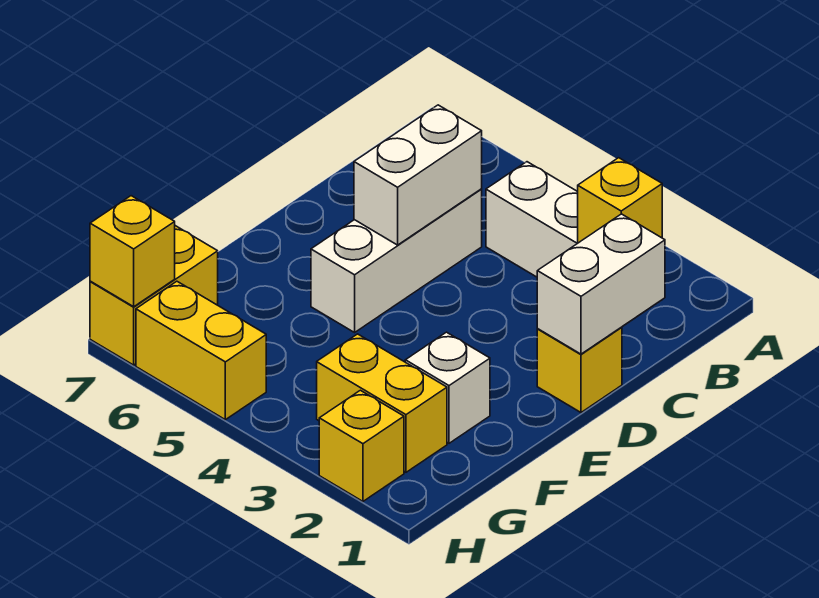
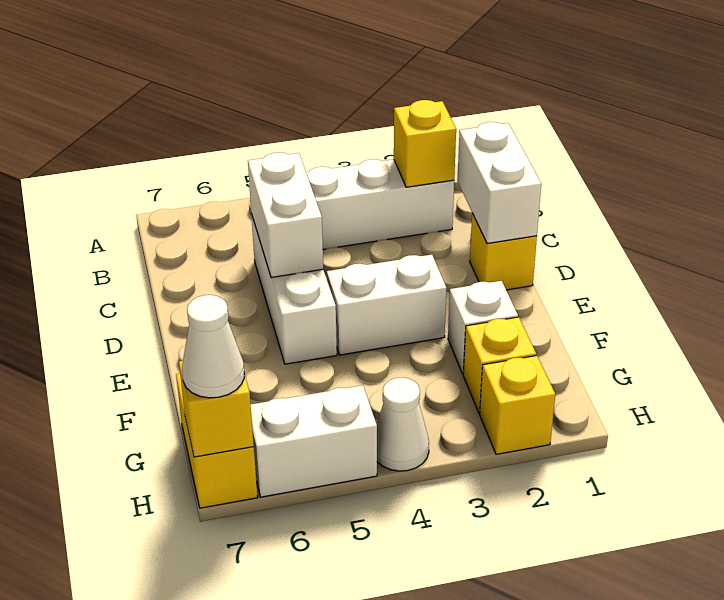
none -> white brick E3:E4 level 1
yellow brick G2:G3 level 1 -> yellow brick G2 level 1
none -> white cone H4 level 1
yellow brick H5:H6 level 1 -> white brick H5:H6 level 1
none -> white cone H7 level 3

